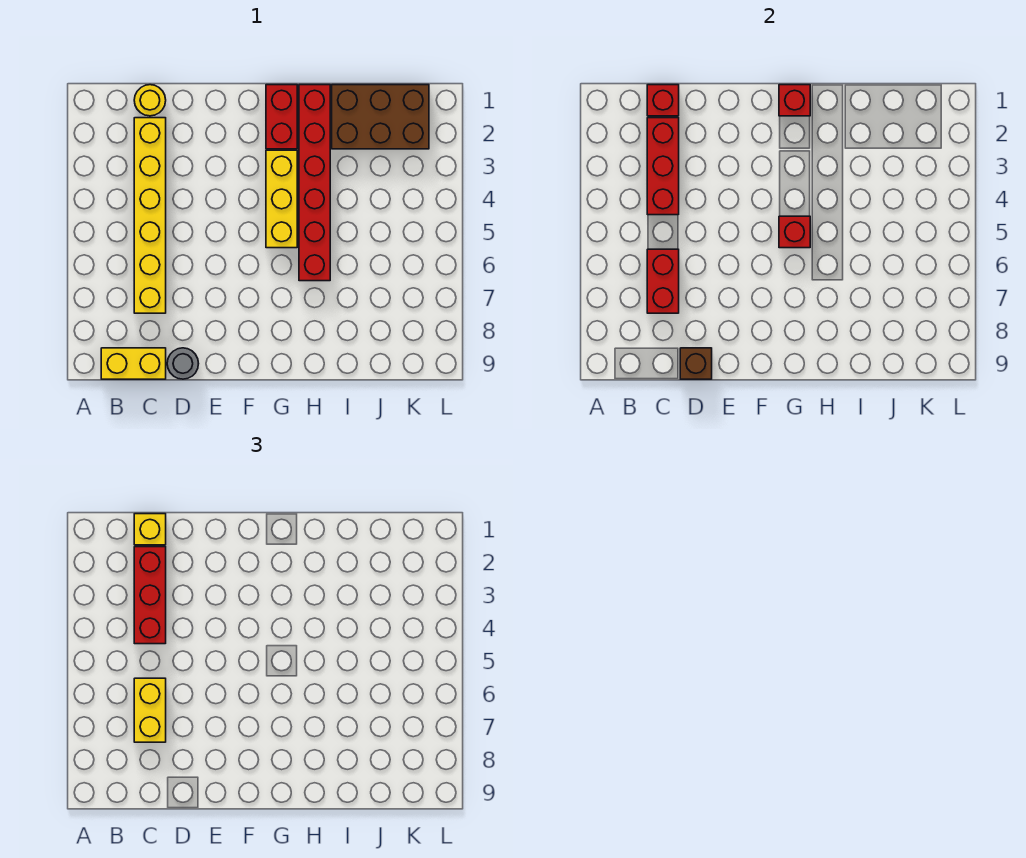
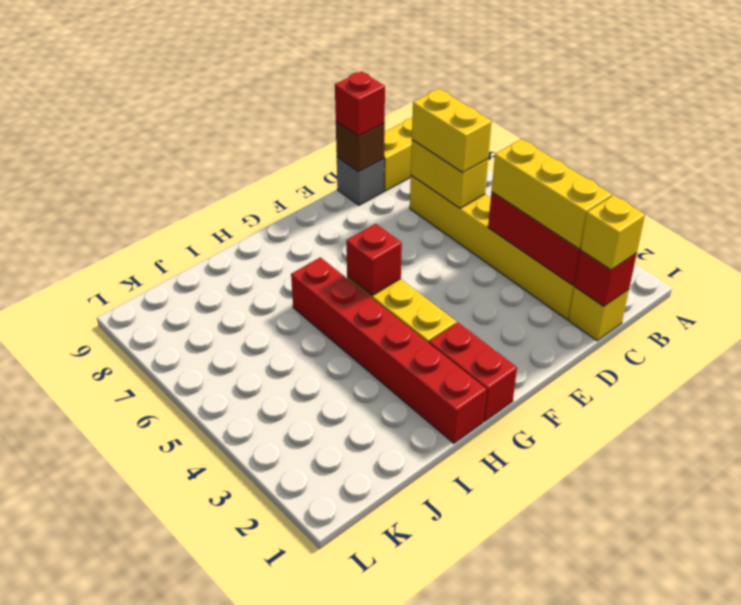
yellow round brick C1 level 1 -> yellow brick C1 level 1
red brick C2:C4 level 3 -> yellow brick C2:C4 level 3
red brick C6:C7 level 2 -> yellow brick C6:C7 level 2
grey round brick D9 level 1 -> grey brick D9 level 1
red brick G1 level 2 -> red brick D9 level 3
brown brick I1:K2 level 1 -> none

